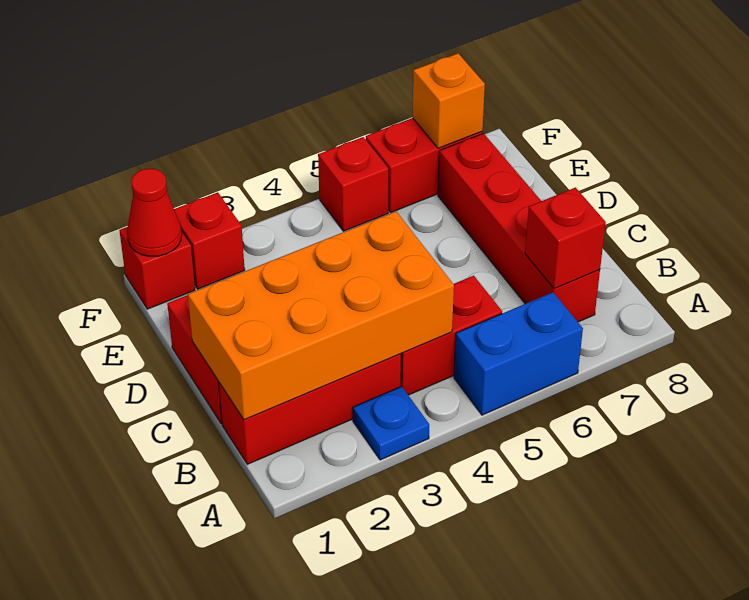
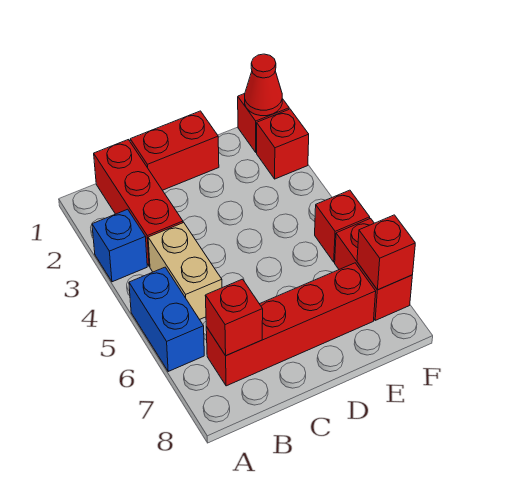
blue plate A3 level 1 -> blue brick A3 level 1
orange brick B1:C4 level 2 -> none
red brick B4:B5 level 1 -> tan brick B4:B5 level 1
orange brick F7 level 2 -> red brick F7 level 2

